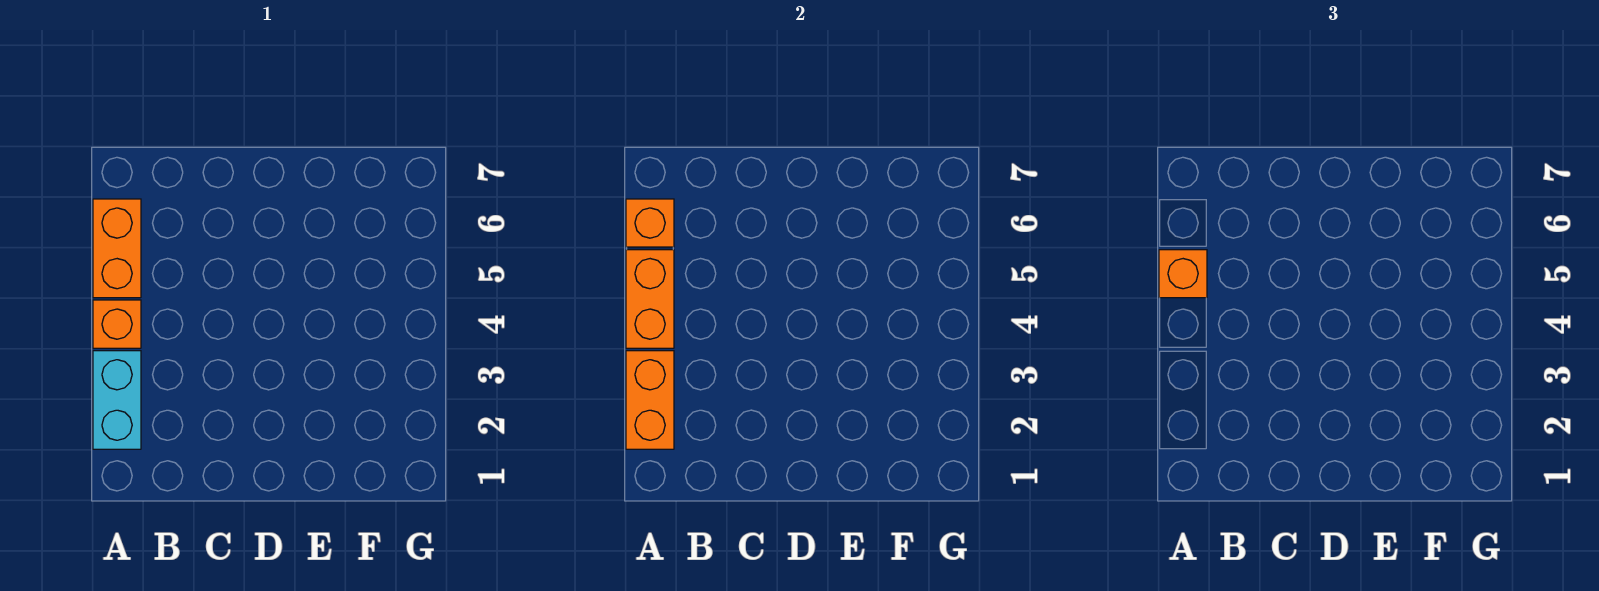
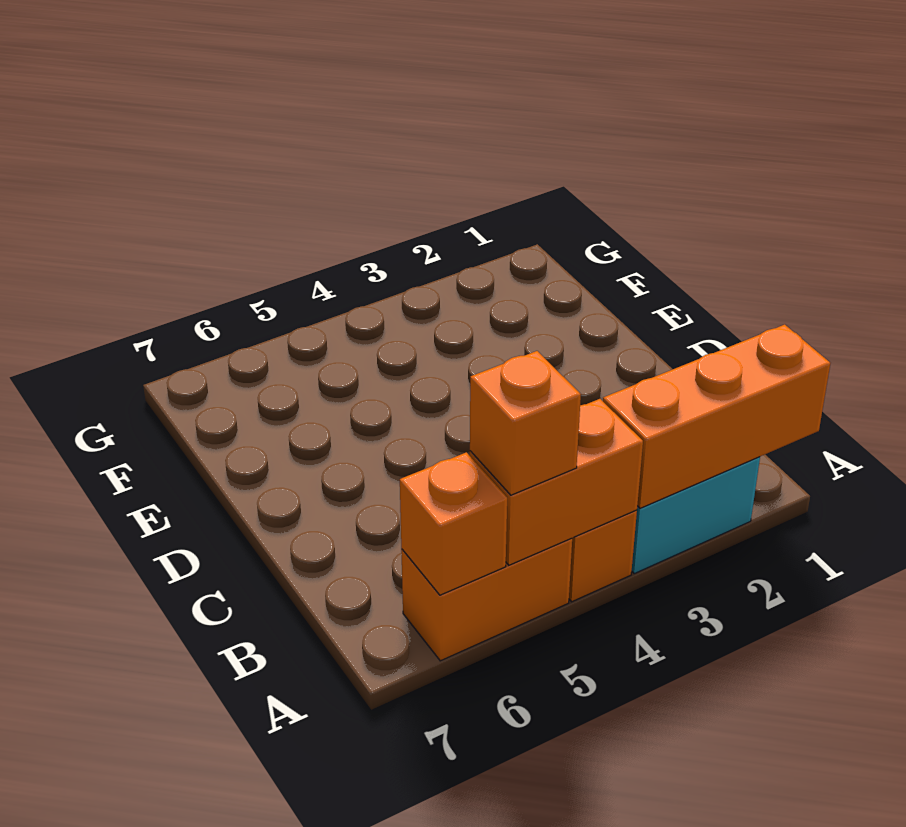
orange brick A2:A3 level 2 -> orange brick A1:A3 level 2

